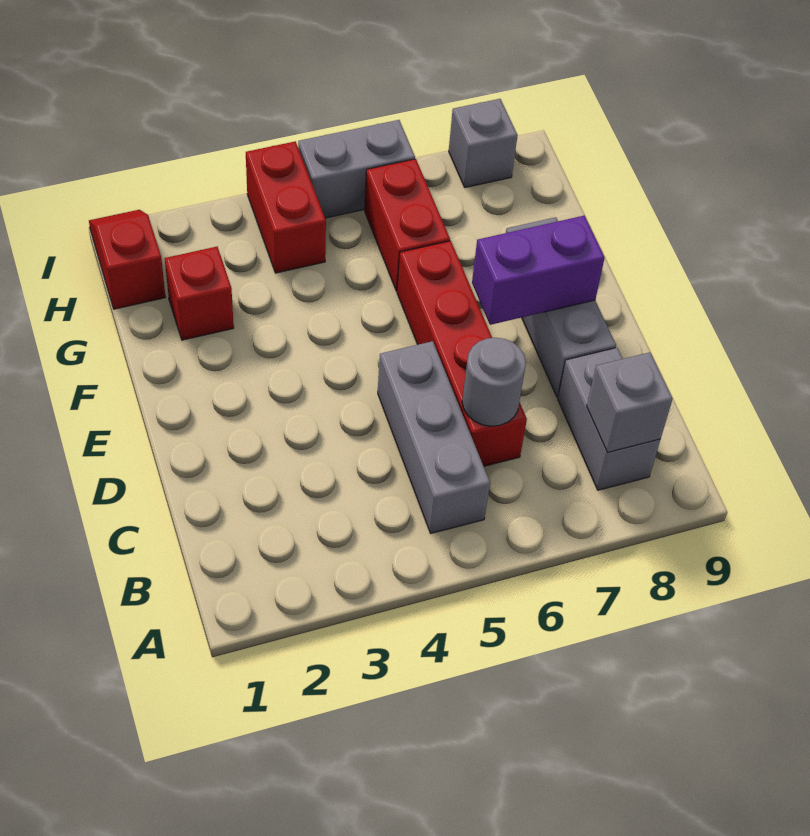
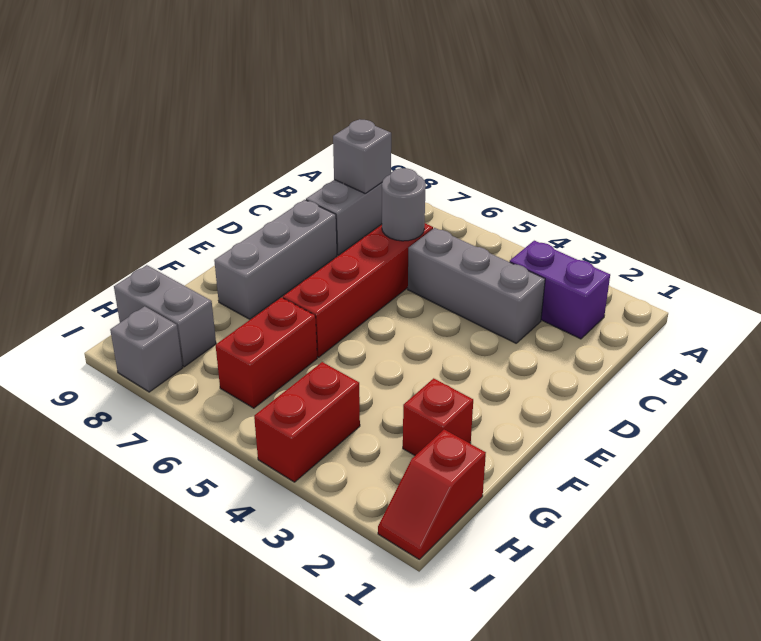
grey brick B5:D5 level 1 -> grey brick C3:C5 level 1
purple brick E7:E8 level 2 -> purple brick B2:B3 level 1
grey brick I5:I6 level 1 -> grey brick H8:H9 level 1

